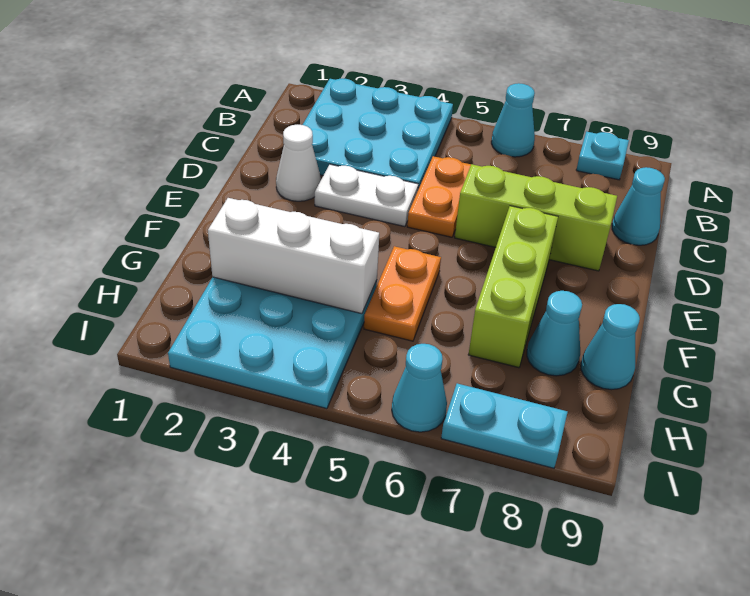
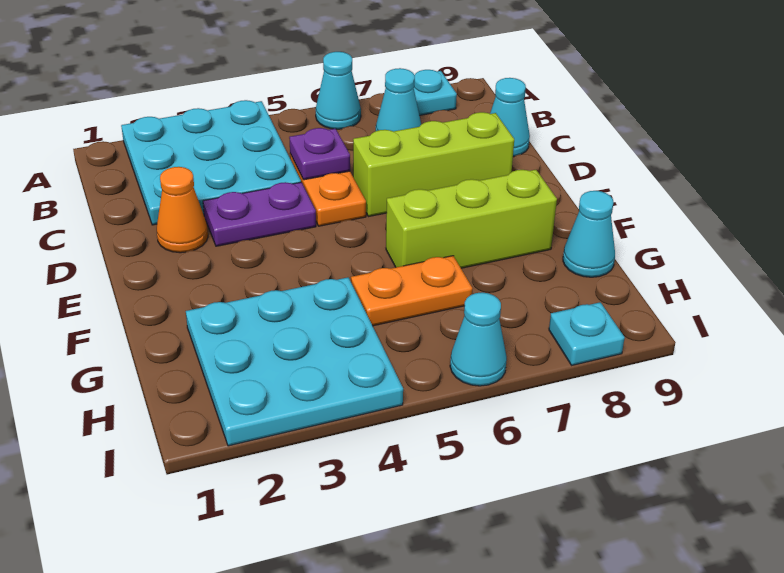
none -> purple plate C5 level 2
white cone D2 level 1 -> orange cone D2 level 1
white plate D3:D4 level 1 -> purple plate D3:D4 level 1
lime brick E7:G7 level 1 -> lime brick F6:F8 level 1
orange plate F5:G5 level 1 -> orange plate G5:G6 level 1
white brick G2:G4 level 2 -> none
cyan cone G8 level 1 -> cyan cone B7 level 1
cyan plate I7:I8 level 1 -> cyan plate I8 level 1

